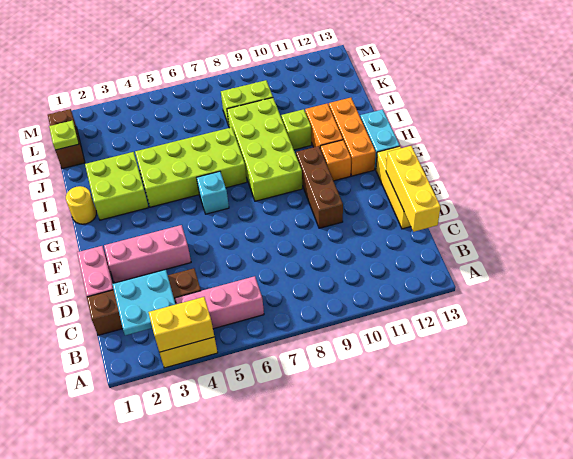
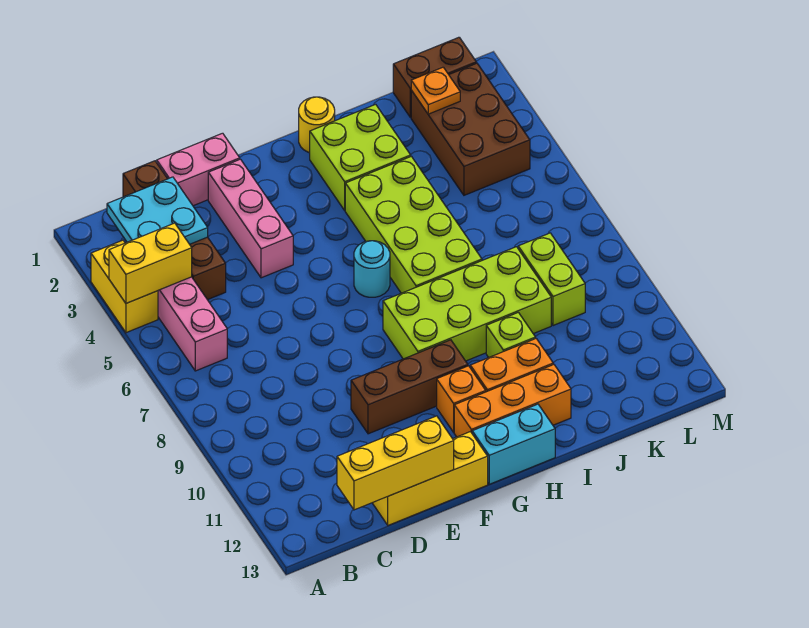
yellow brick A3:A4 level 2 -> yellow brick A4:B4 level 2
cyan brick G6 level 1 -> cyan round brick G6 level 1
lime plate K1 level 2 -> none
none -> brown brick K2:L4 level 1
none -> orange plate K2 level 2

